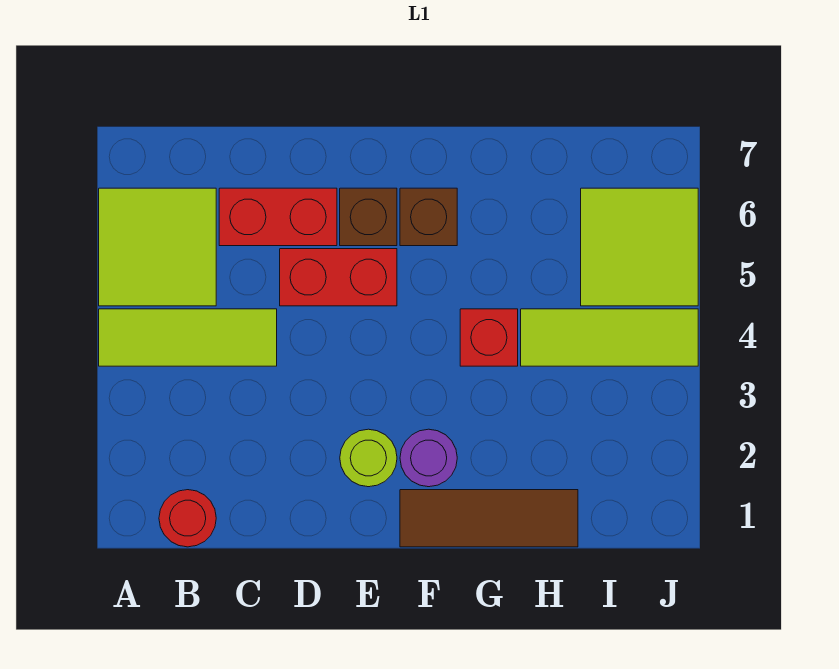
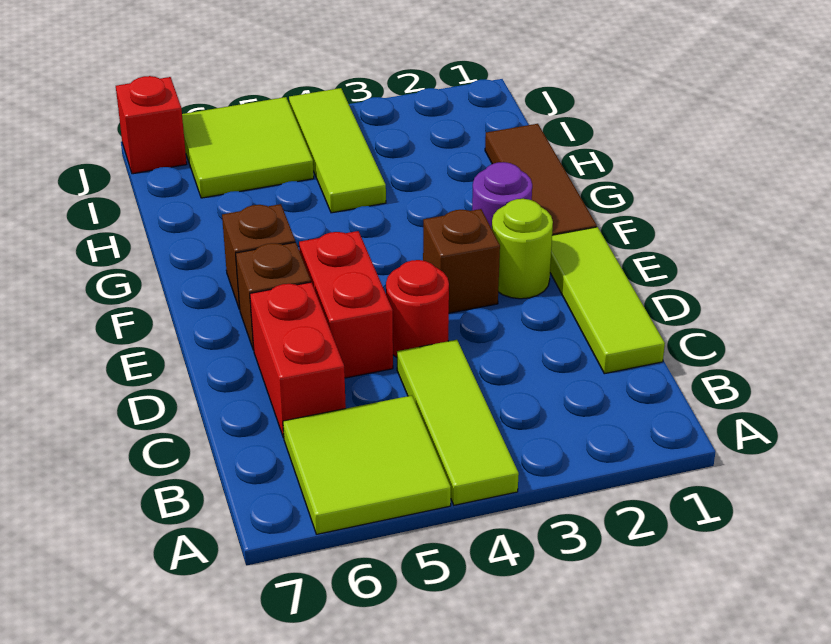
red round brick B1 level 1 -> red round brick D4 level 1
none -> lime tile C1:E1 level 1
none -> brown brick E3 level 1
red brick G4 level 1 -> red brick J7 level 1

